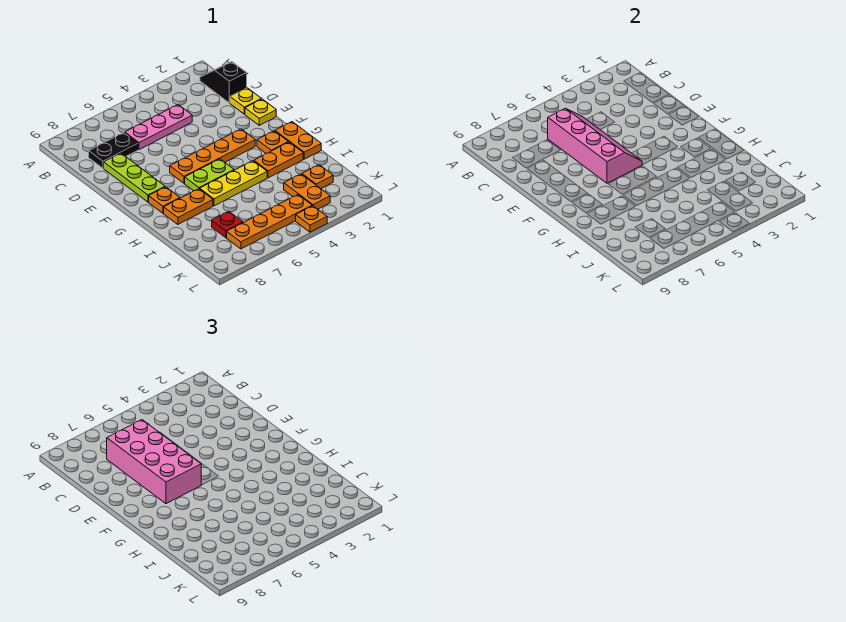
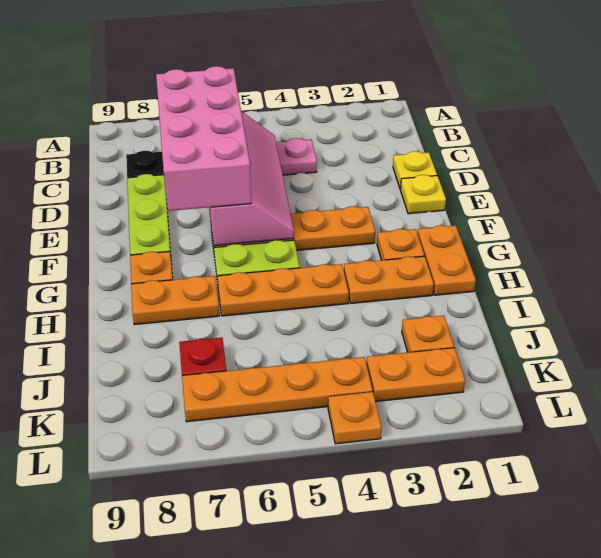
black slope B1:C1 level 1 top C -> none
yellow plate H4:H6 level 1 -> orange plate H4:H6 level 1
orange plate J3:K3 level 1 -> orange plate K2:K3 level 1

